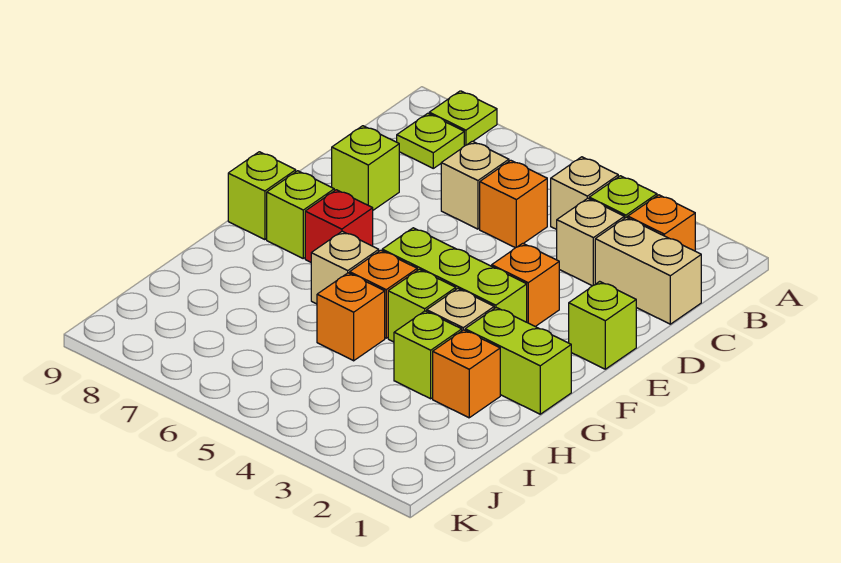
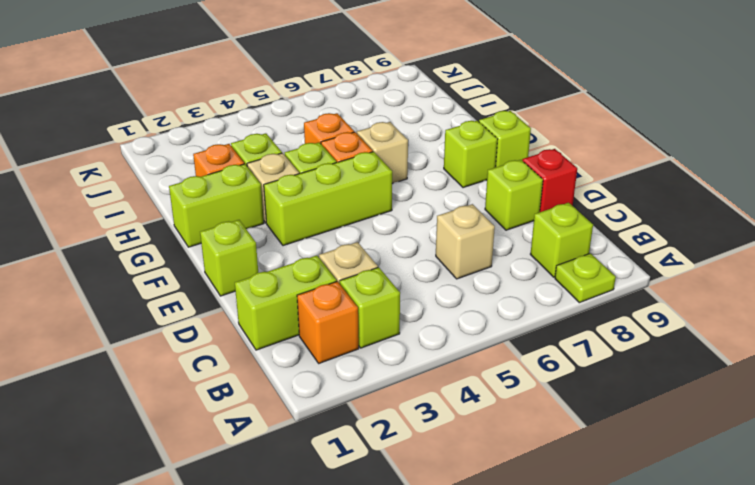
tan brick B4 level 1 -> none
lime plate B8 level 1 -> lime brick B8 level 1
tan brick C1:C2 level 1 -> lime brick C1:C2 level 1
orange brick C5 level 1 -> none
orange brick E3 level 1 -> none
red brick F7 level 1 -> red brick D9 level 1

